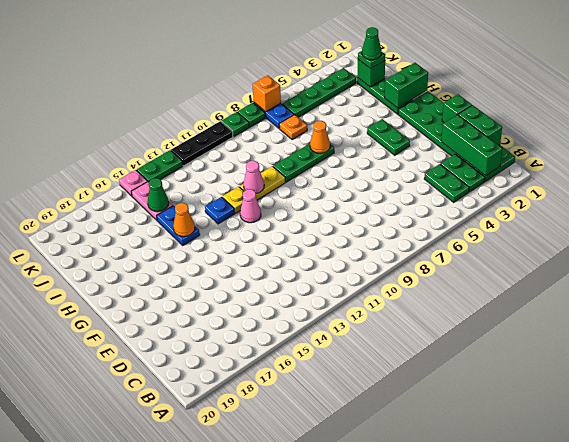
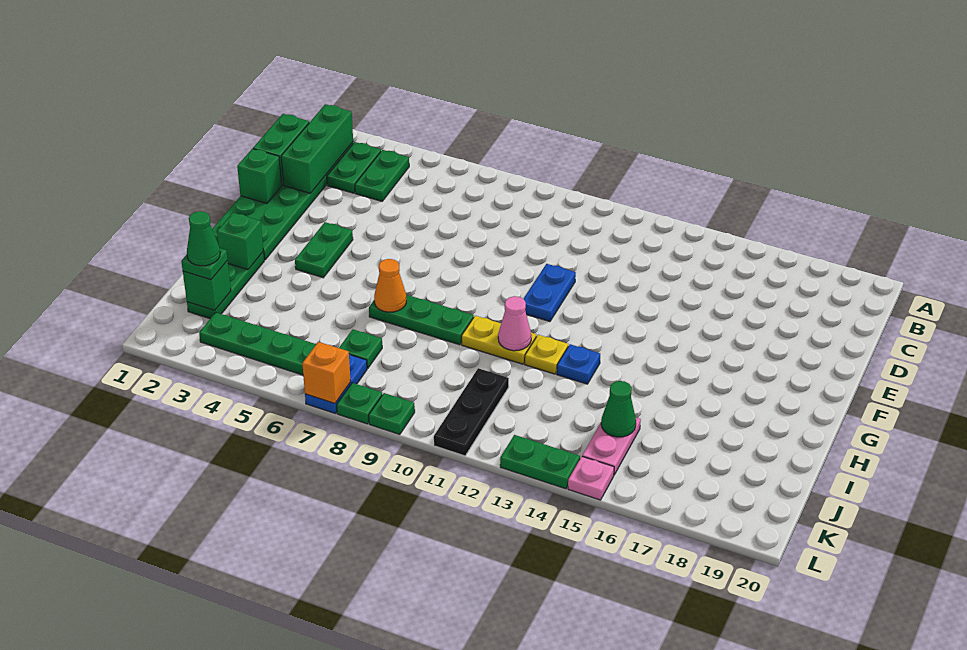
pink cone G12 level 1 -> none
green brick H1:H2 level 2 -> green brick H2 level 2
blue plate H15:I15 level 1 -> blue plate E11:F11 level 1
orange cone H15 level 2 -> none
orange plate J7 level 1 -> green plate J7 level 1
black plate L10:L12 level 1 -> black plate J11:L11 level 1

